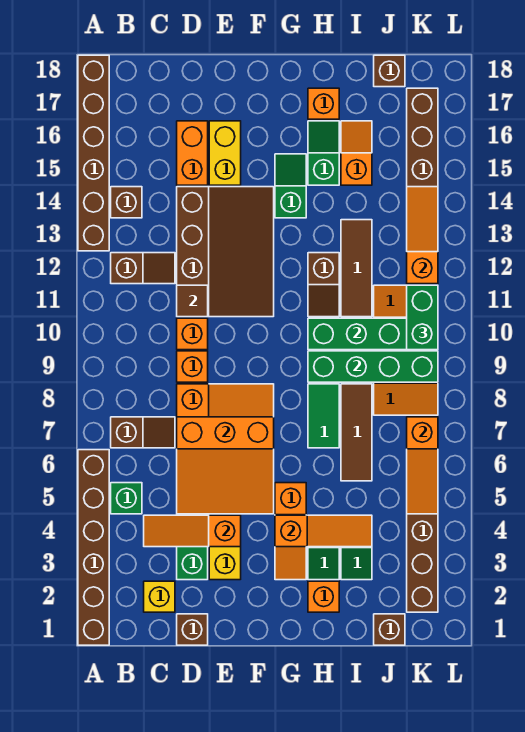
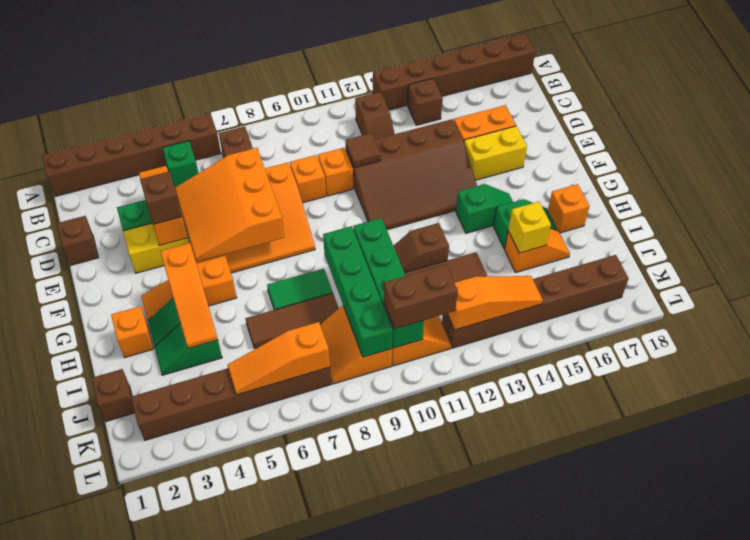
yellow brick C2 level 1 -> yellow brick I15 level 2
brown brick J18 level 1 -> brown brick E4 level 3
green brick K10:K11 level 3 -> brown brick K10:K11 level 3

